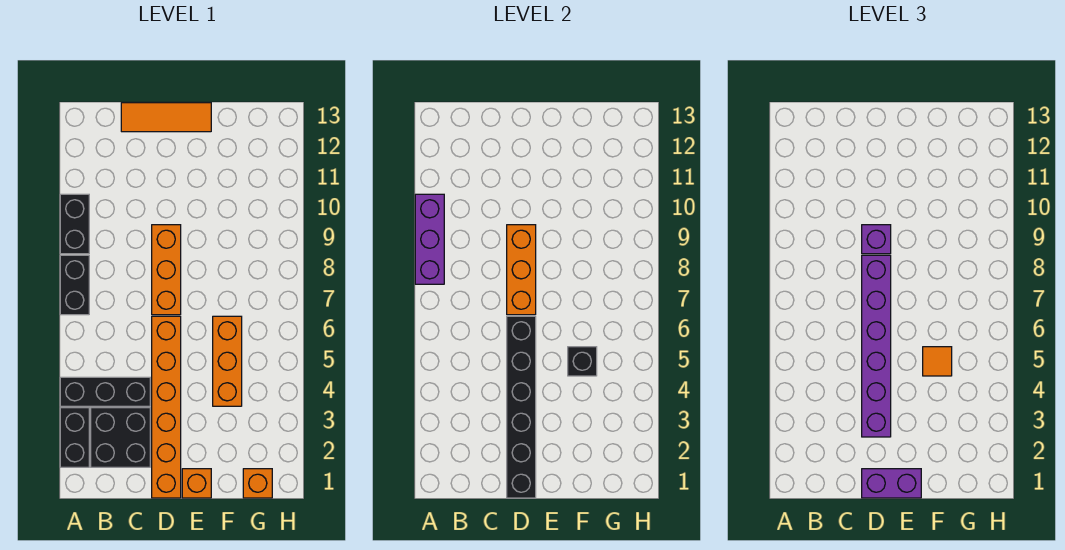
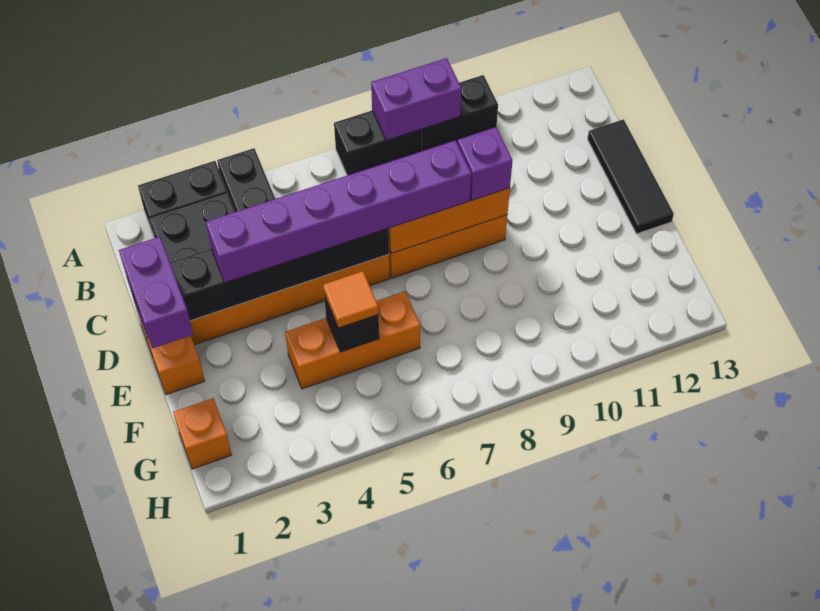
purple brick A8:A10 level 2 -> purple brick A8:A9 level 2
orange tile C13:E13 level 1 -> black tile C13:E13 level 1

